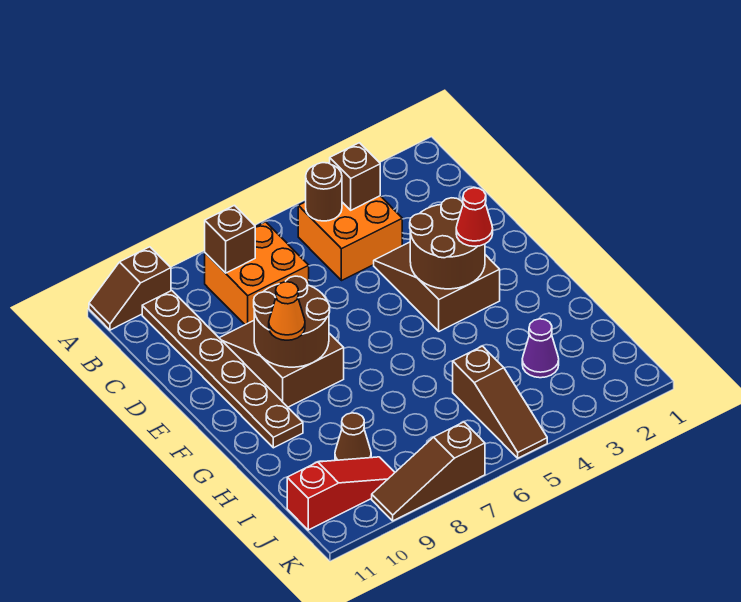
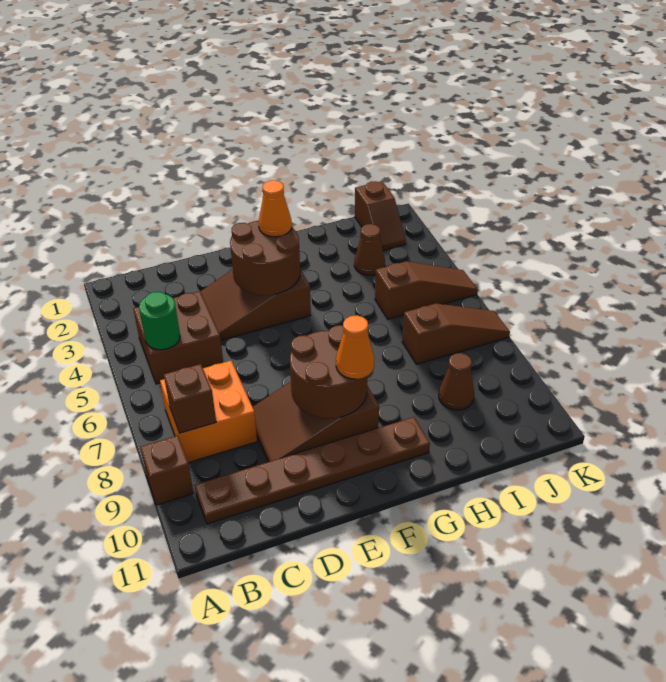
brown slope A10:A11 level 1 top 10 -> brown slope J1:J2 level 1 top 1
orange brick B4:C5 level 1 -> brown brick B4:C5 level 1
brown brick B4 level 2 -> brown brick A9 level 1
brown round brick B5 level 2 -> green round brick B5 level 2
red cone F3 level 3 -> orange cone F3 level 3
purple cone I3 level 1 -> brown cone I3 level 1
red slope J9:J11 level 1 top 11 -> none
brown slope K7:K9 level 1 top 7 -> brown slope I7:K7 level 1 top I

